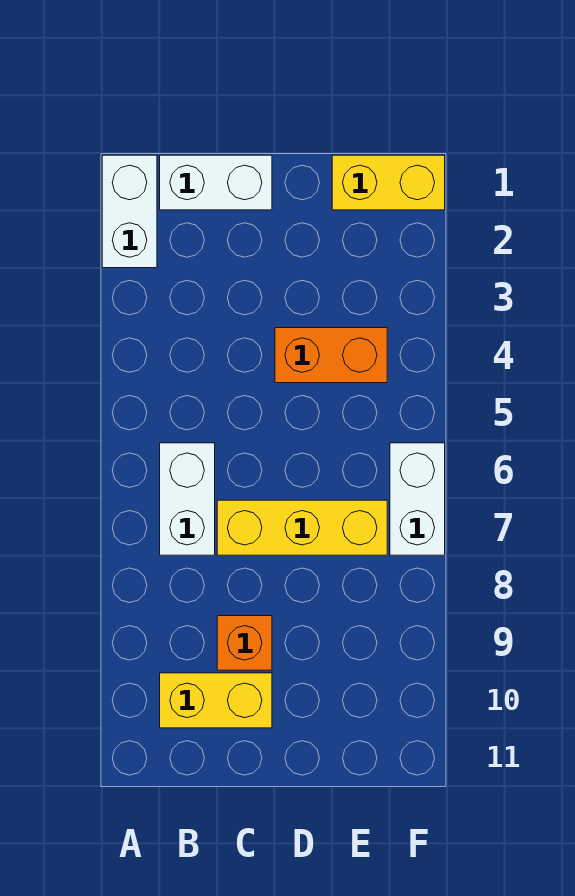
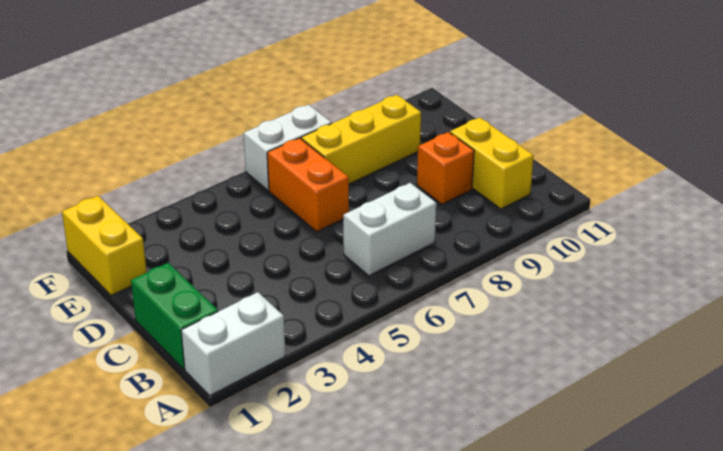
white brick B1:C1 level 1 -> green brick B1:C1 level 1
yellow brick C7:E7 level 1 -> yellow brick E7:E9 level 1
orange brick D4:E4 level 1 -> orange brick D6:E6 level 1

